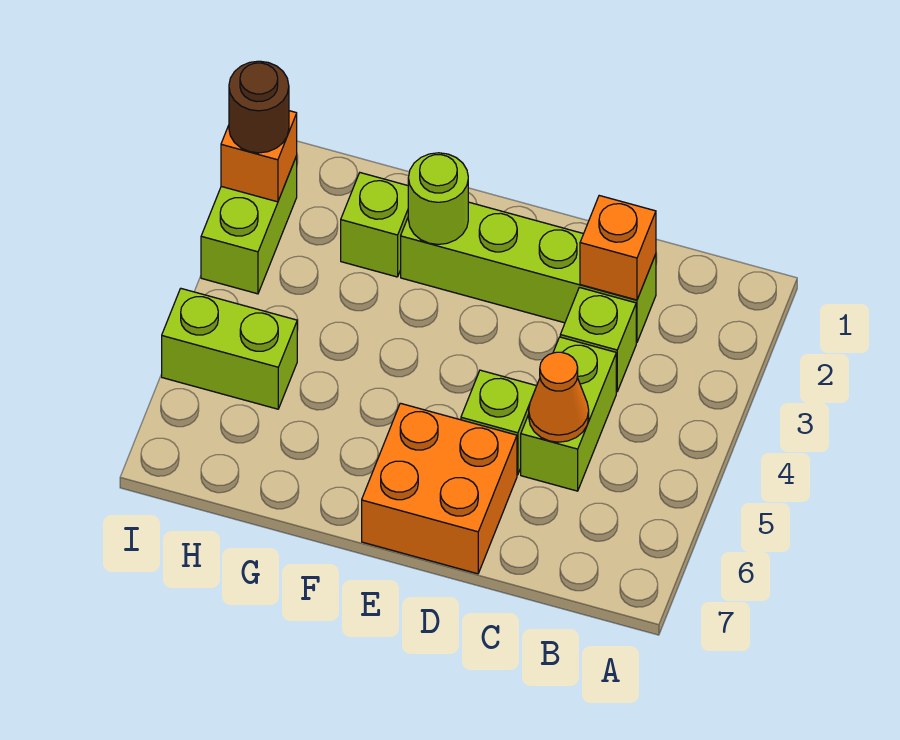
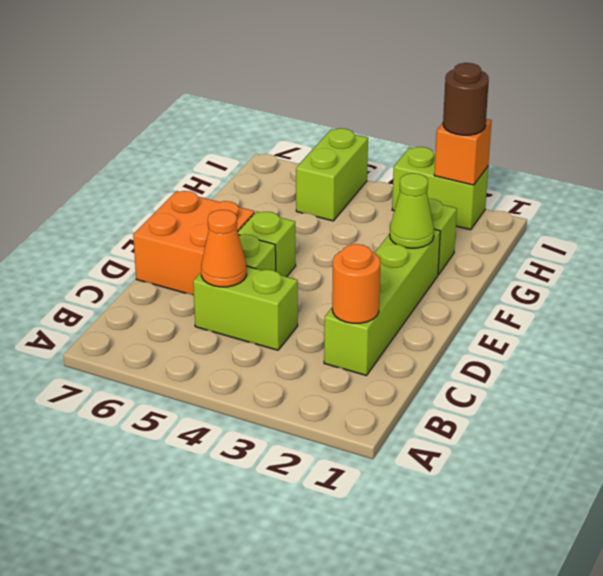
orange brick C2 level 2 -> orange round brick C2 level 2
lime brick C3 level 1 -> lime brick E5 level 1
lime round brick F2 level 2 -> lime cone F2 level 2

